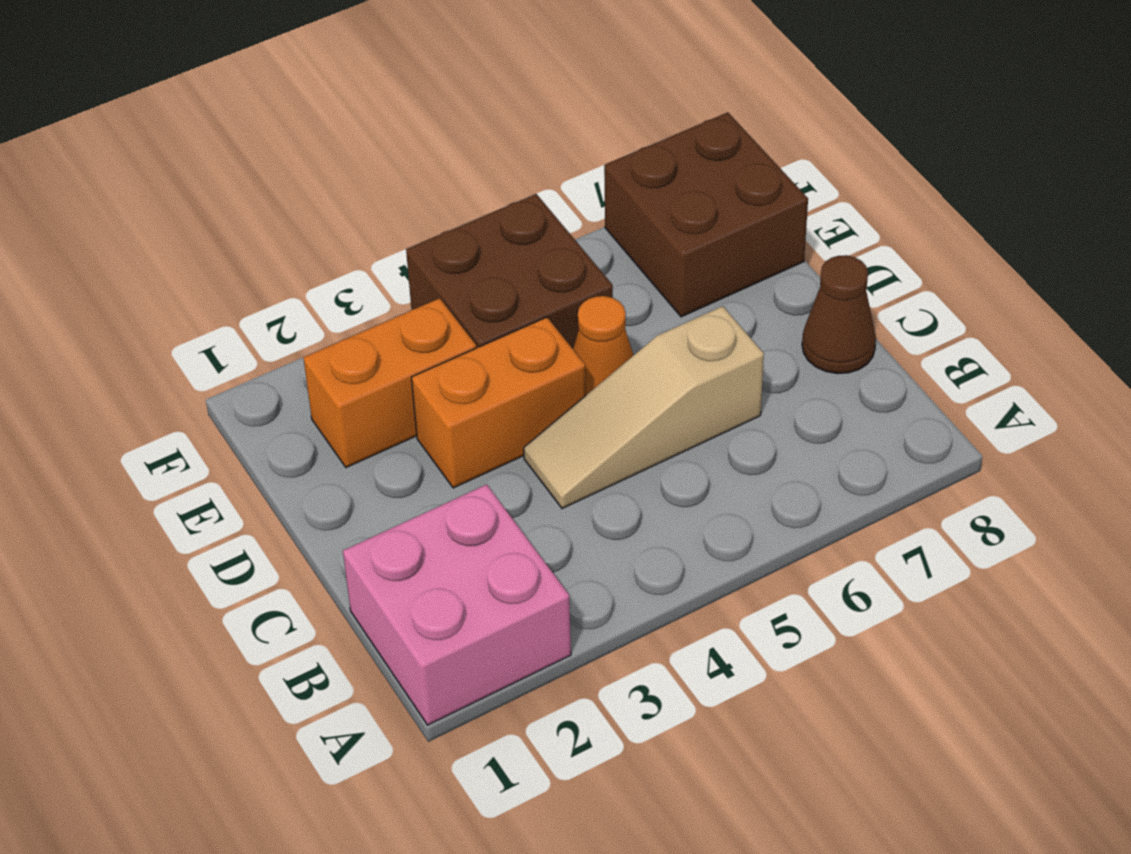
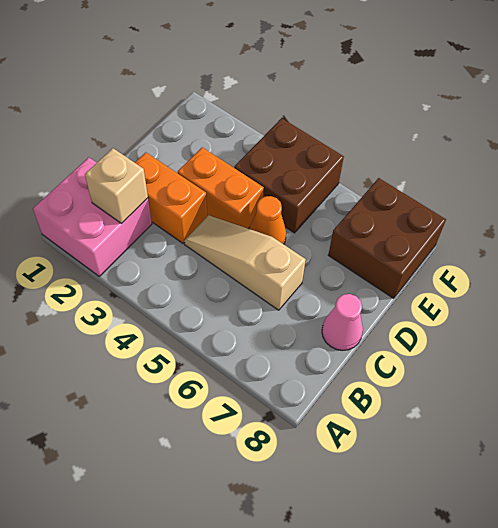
none -> tan brick B2 level 2
brown cone C8 level 1 -> pink cone C8 level 1
orange brick E2:E3 level 1 -> orange brick C2:C3 level 1

